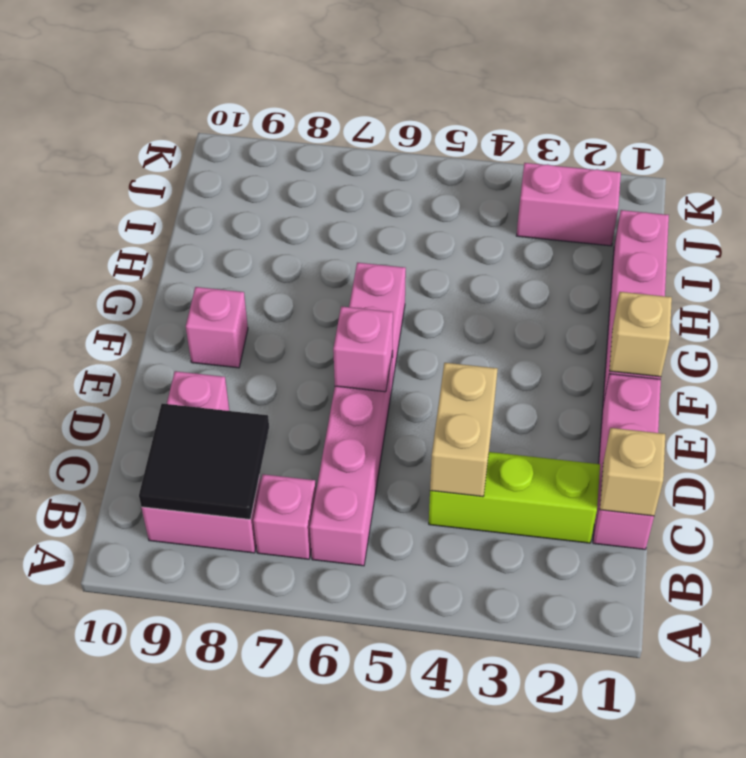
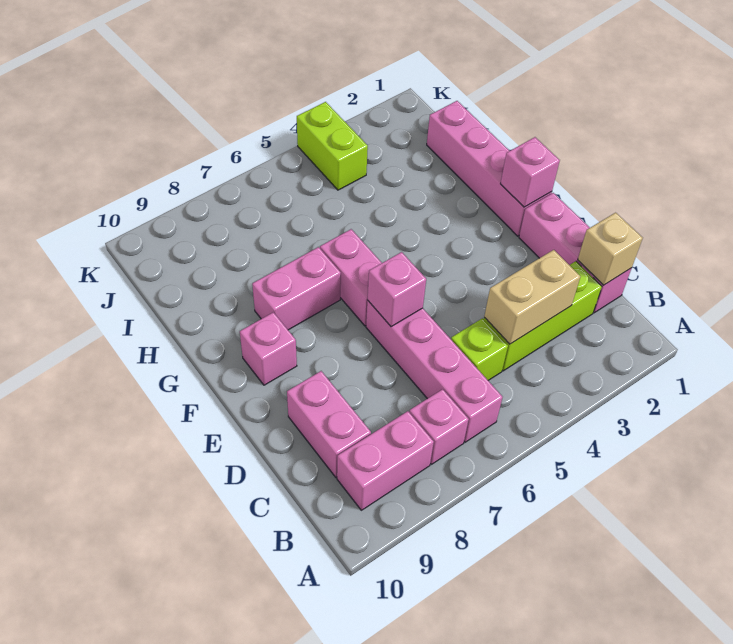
black tile B8:C9 level 2 -> none
tan brick C4:D4 level 2 -> tan brick C3:C4 level 2
none -> lime brick C5 level 1
tan brick F1 level 2 -> pink brick F1 level 2
pink brick J2:J3 level 1 -> pink brick G7:G8 level 1
none -> lime brick J4:K4 level 1

